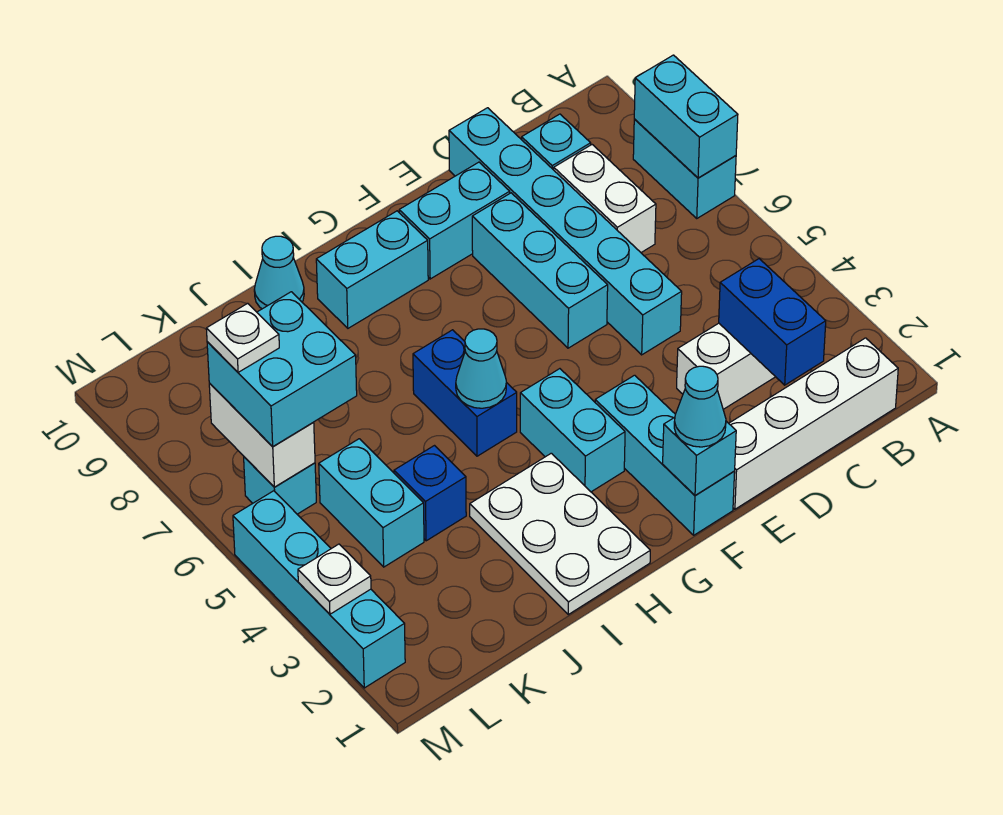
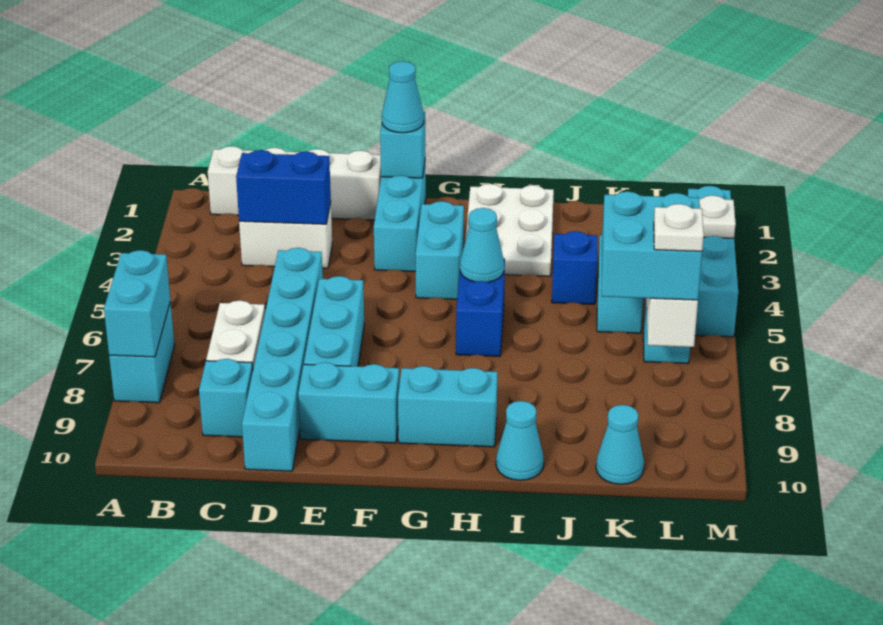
blue brick C2:C3 level 2 -> blue brick C3:D3 level 2
none -> cyan cone K10 level 1

